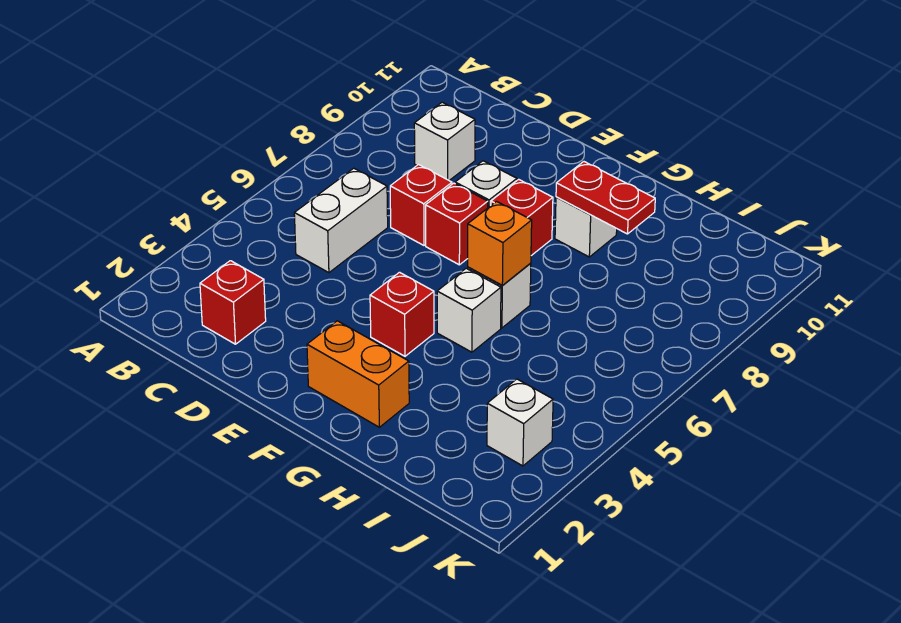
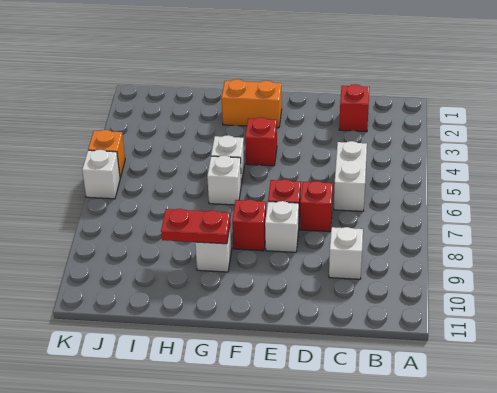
orange brick G6 level 2 -> orange brick K5 level 1
white brick J3 level 1 -> white brick K6 level 1

